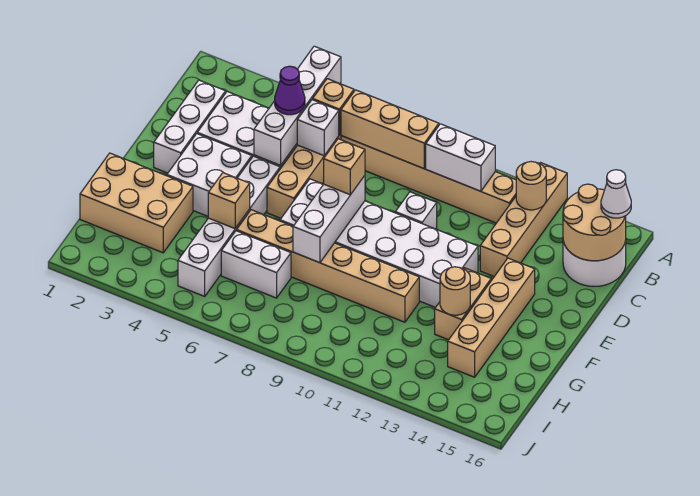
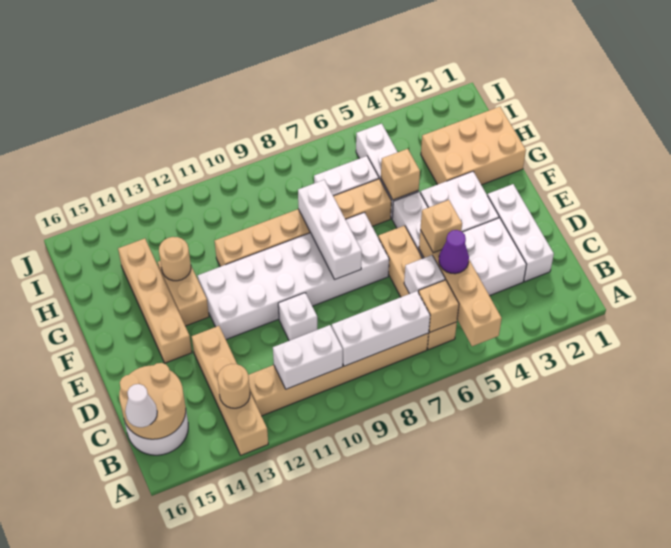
white brick A5:D5 level 2 -> tan brick A5:D5 level 2
tan brick B7:B9 level 2 -> white brick B7:B9 level 2
tan brick E8 level 3 -> tan brick D5 level 3

